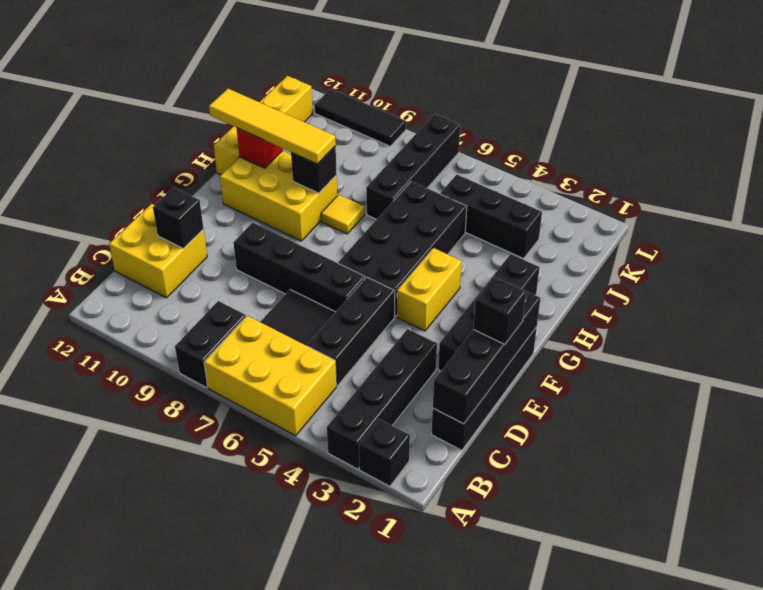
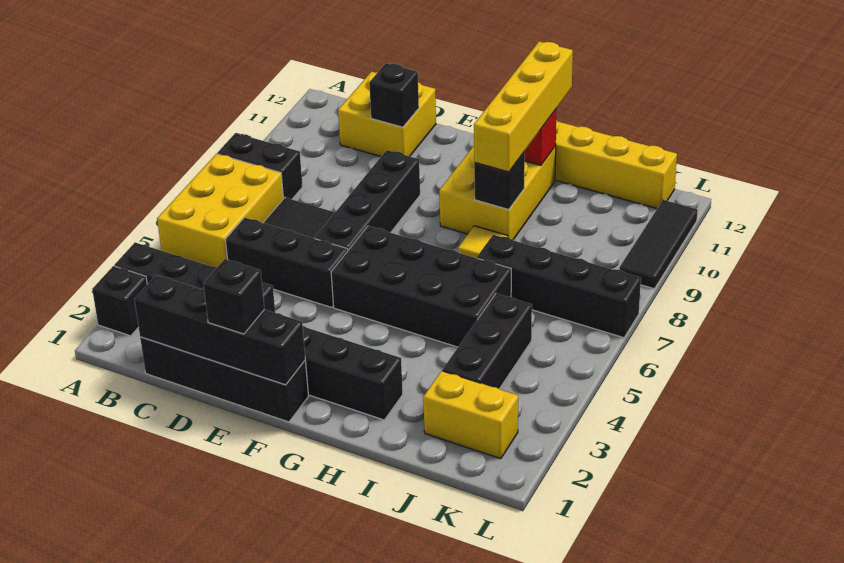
yellow brick F4:G4 level 1 -> yellow brick J2:K2 level 1
yellow tile H9:H12 level 3 -> yellow brick H9:H12 level 3

